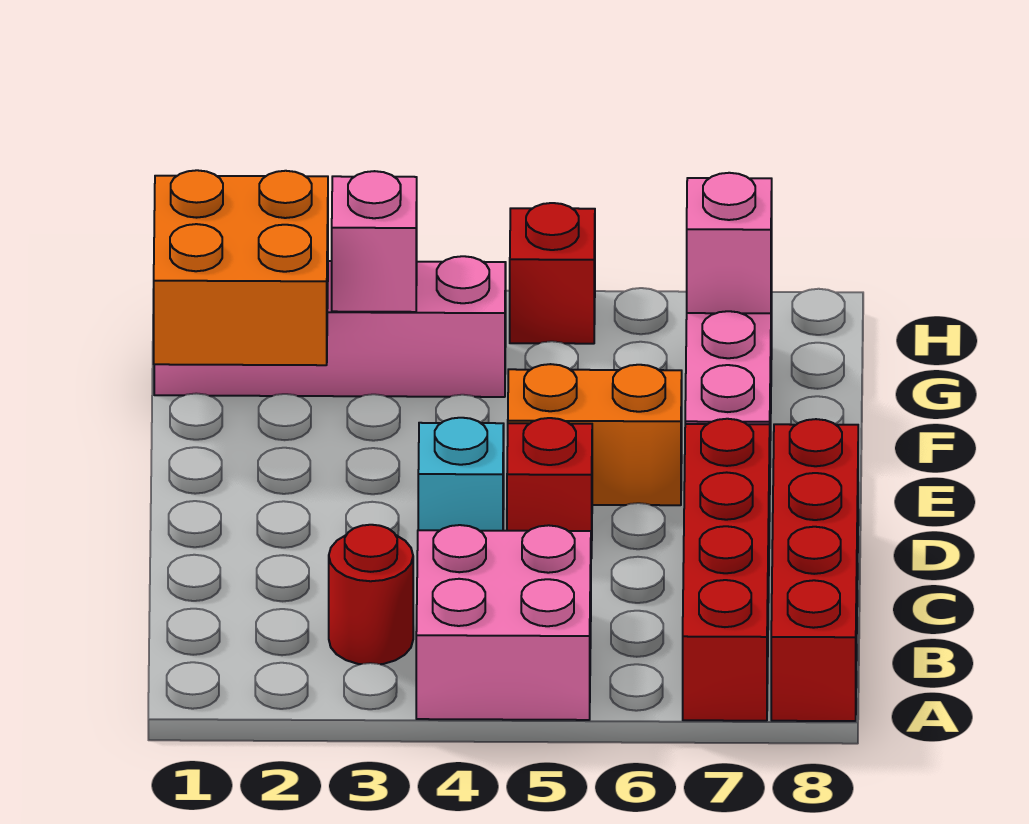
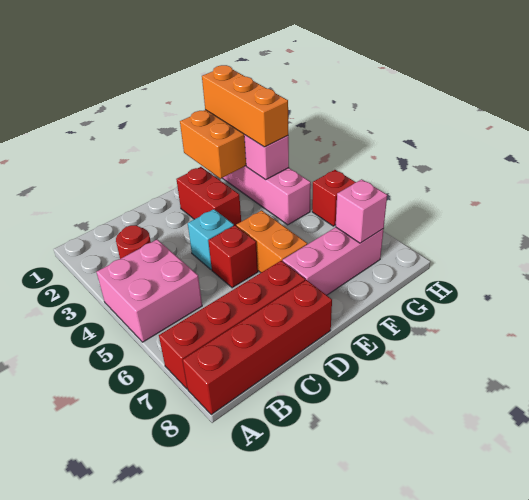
none -> red brick E2:E3 level 1
none -> orange brick G1:G3 level 3

